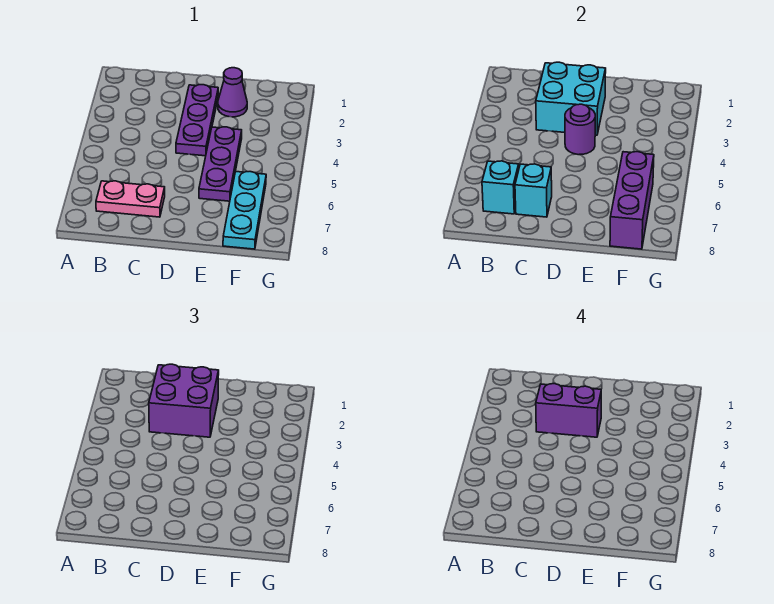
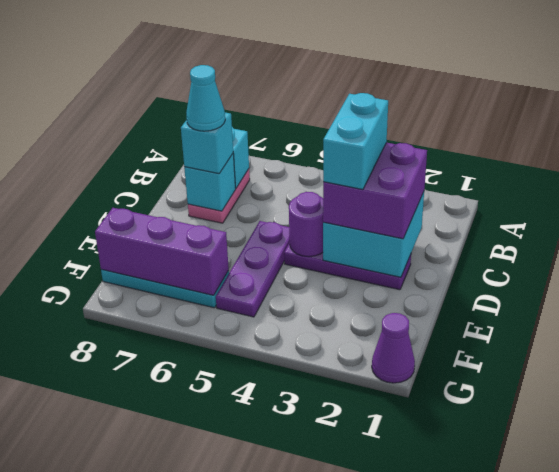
purple brick C3:D3 level 4 -> cyan brick C3:D3 level 4
none -> cyan brick C7 level 3
none -> cyan cone C7 level 4
purple cone E2 level 1 -> purple cone G1 level 1
purple plate E4:E6 level 1 -> purple plate D5:F5 level 1

